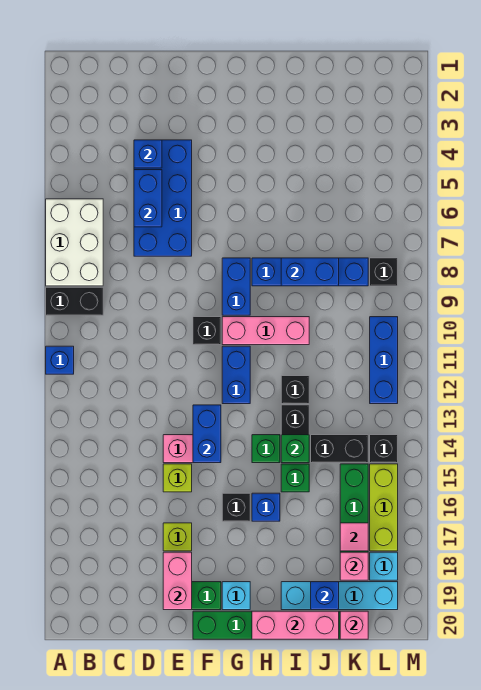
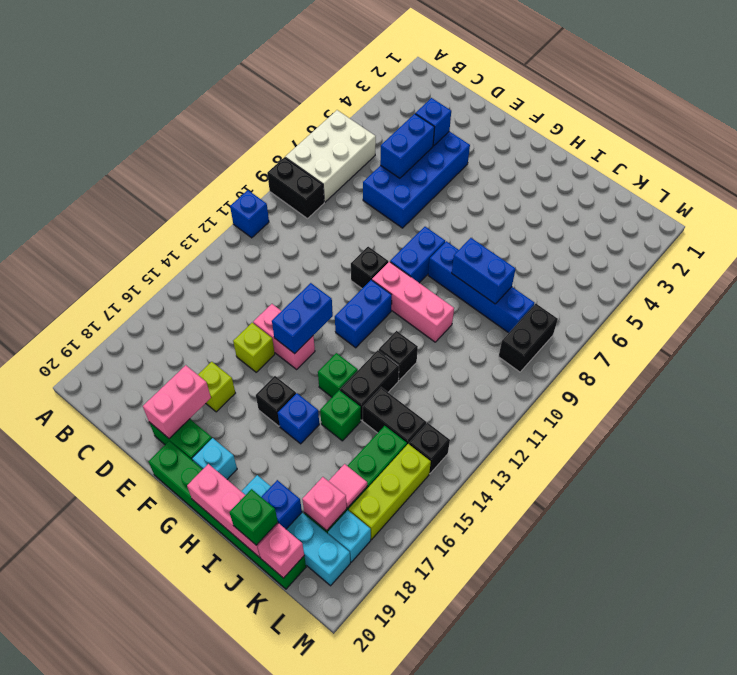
green brick I14 level 2 -> green brick J20 level 3
black brick L8 level 1 -> black brick L8:L9 level 1
blue brick L10:L12 level 1 -> none

